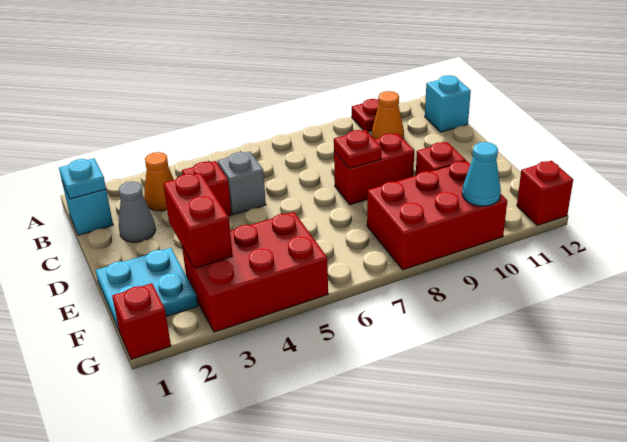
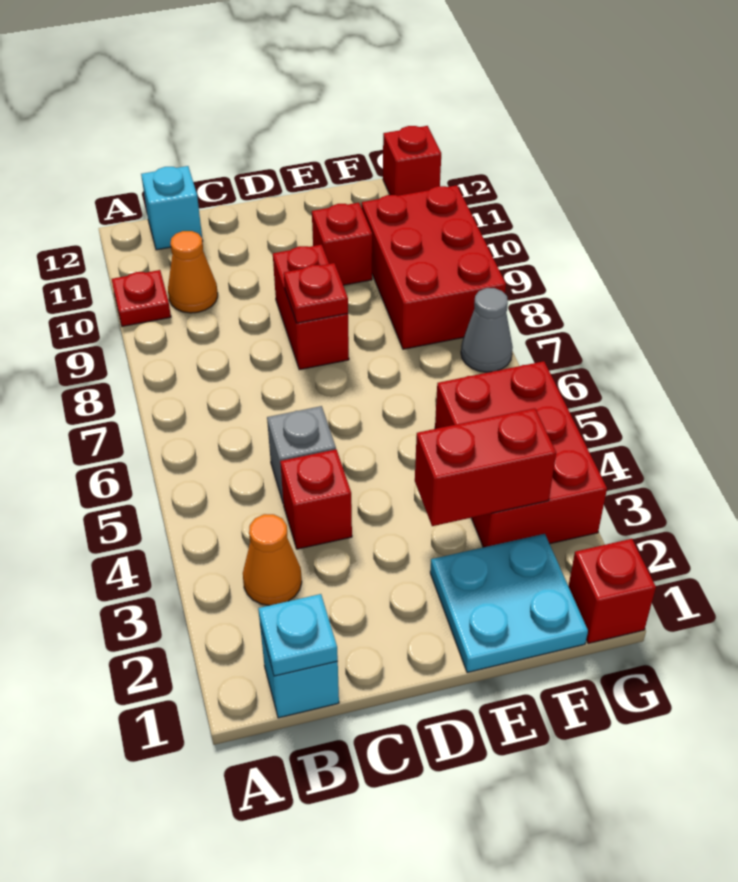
grey cone C2 level 1 -> grey cone G7 level 1
cyan cone G10 level 2 -> none

